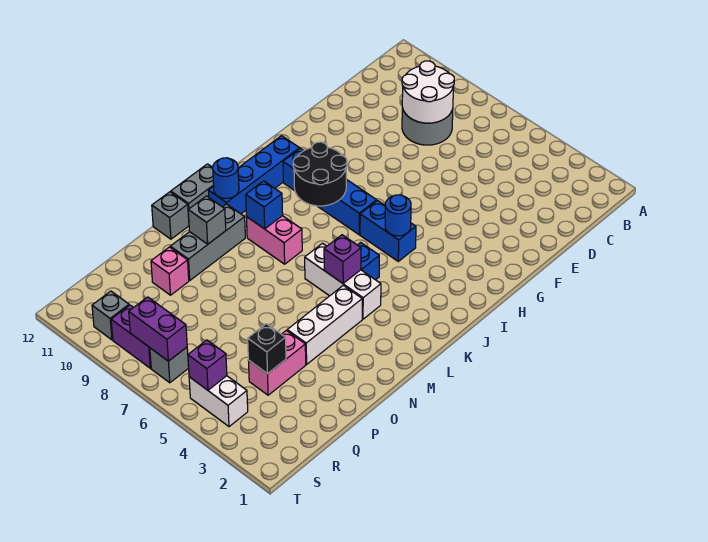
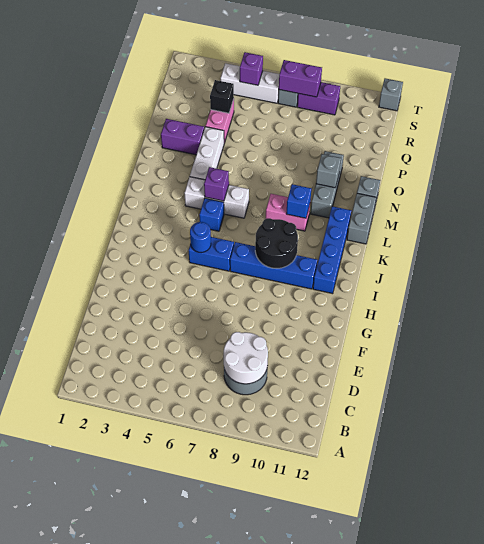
blue round brick L11 level 2 -> none
none -> purple brick O2:O3 level 1
pink brick P10 level 1 -> none
white brick S4:S5 level 1 -> white brick S4:S6 level 1
grey brick S10 level 1 -> grey brick T12 level 1

